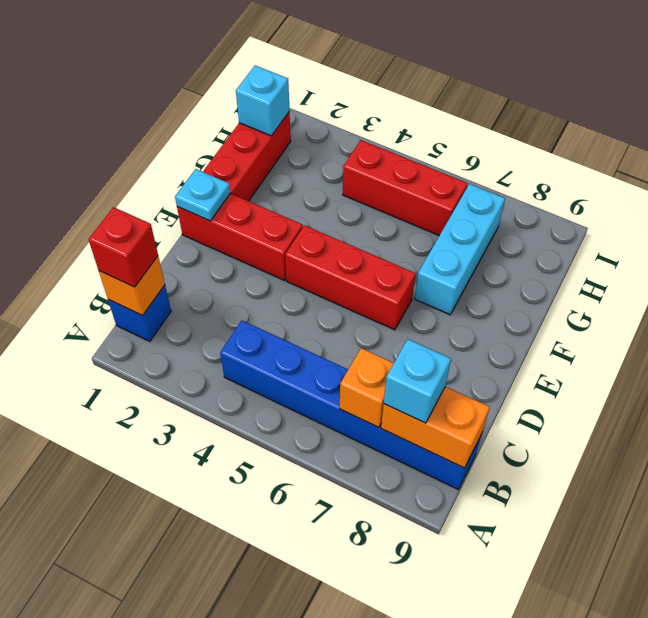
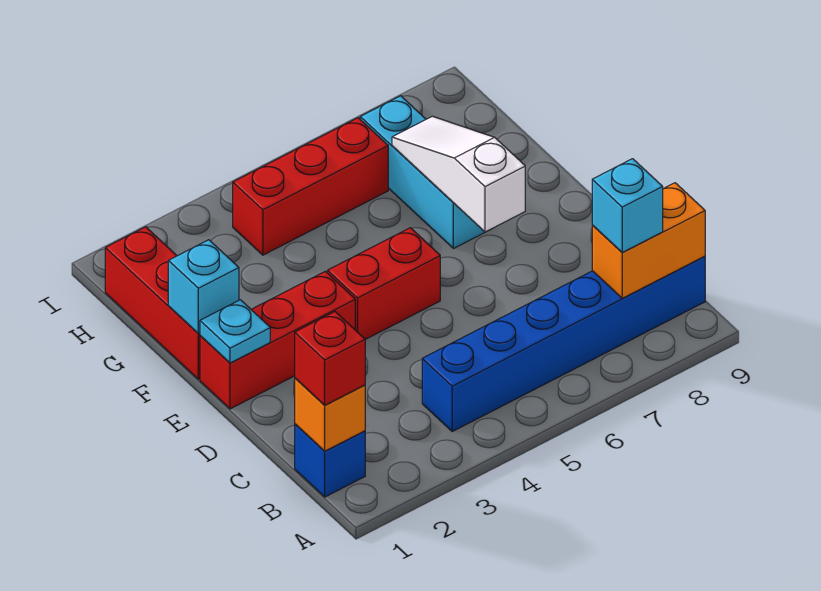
orange brick B7 level 2 -> none
red brick E4:E6 level 1 -> red brick E4:E5 level 1
none -> white slope E7:G7 level 2 top E
cyan brick H1 level 2 -> cyan brick F1 level 2

